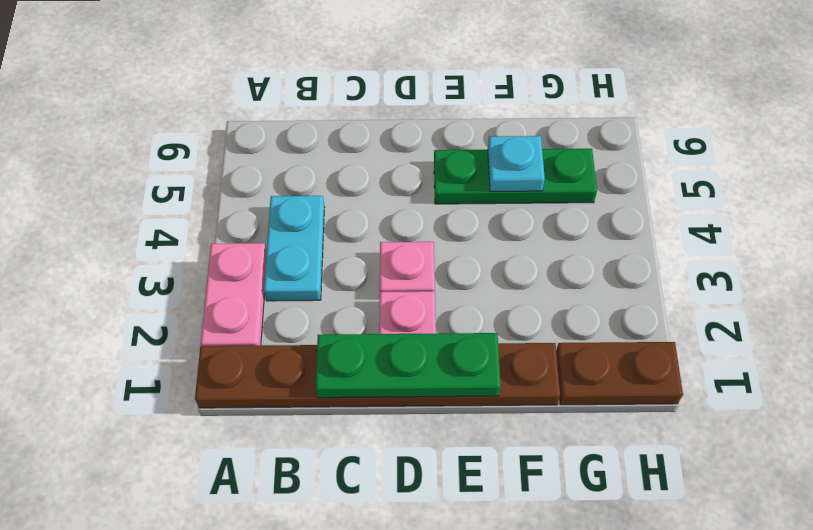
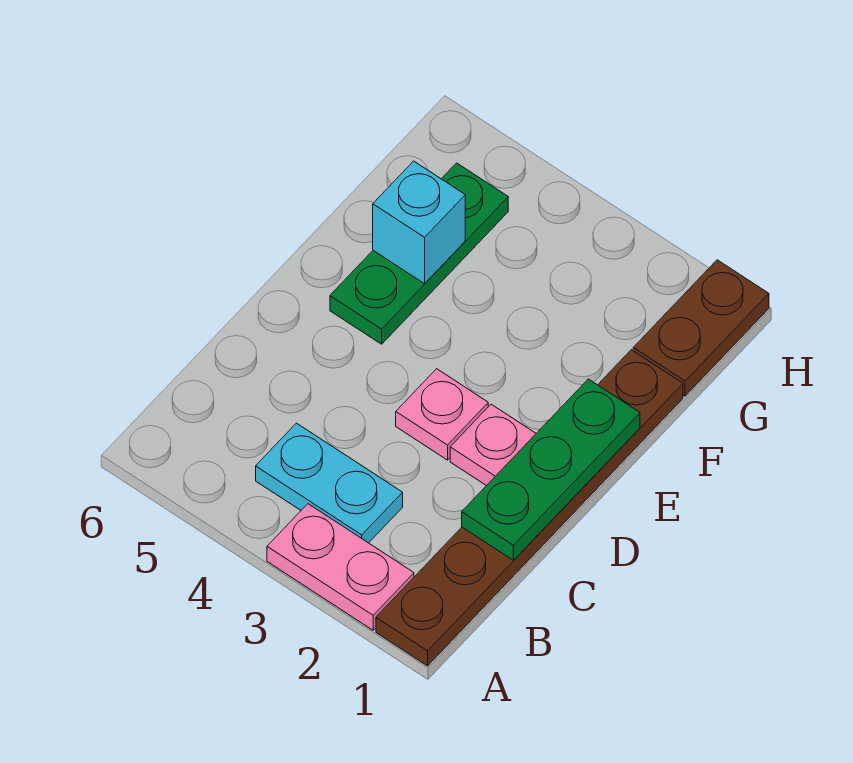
cyan plate F5 level 2 -> cyan brick F5 level 2

